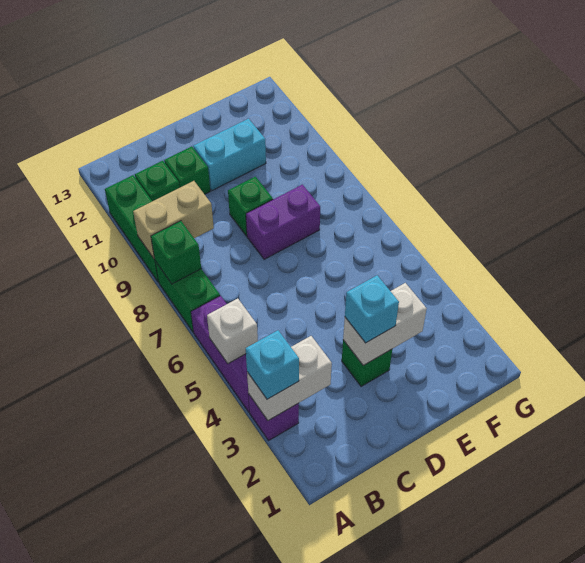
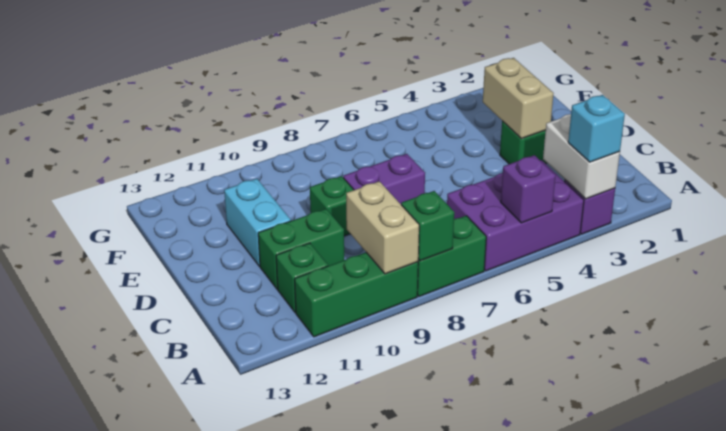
purple brick A4:A6 level 1 -> purple brick A4:B6 level 1
white brick A5 level 2 -> purple brick A5 level 2
green brick C11 level 1 -> green brick C10:C11 level 1
white brick D3:E3 level 2 -> tan brick D3:E3 level 2
cyan brick D3 level 3 -> none
purple brick D8:E8 level 1 -> purple brick D7:D8 level 1

